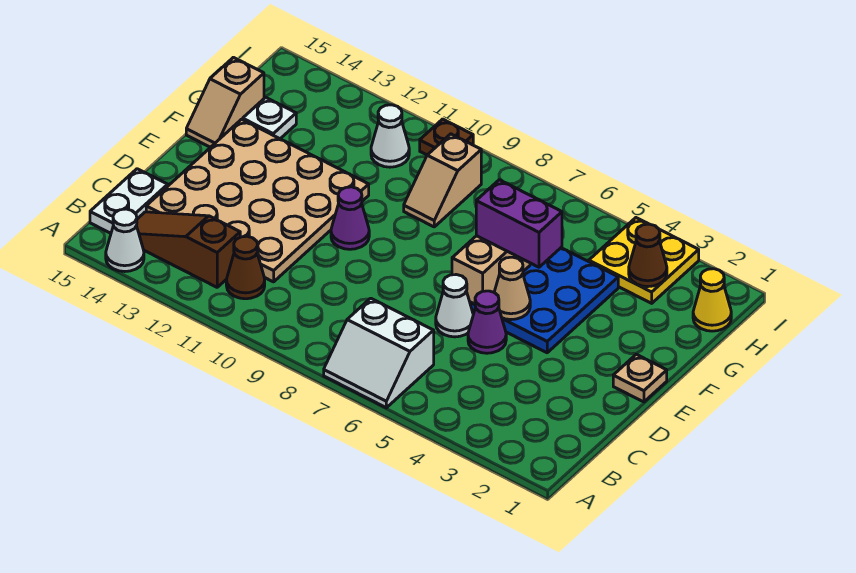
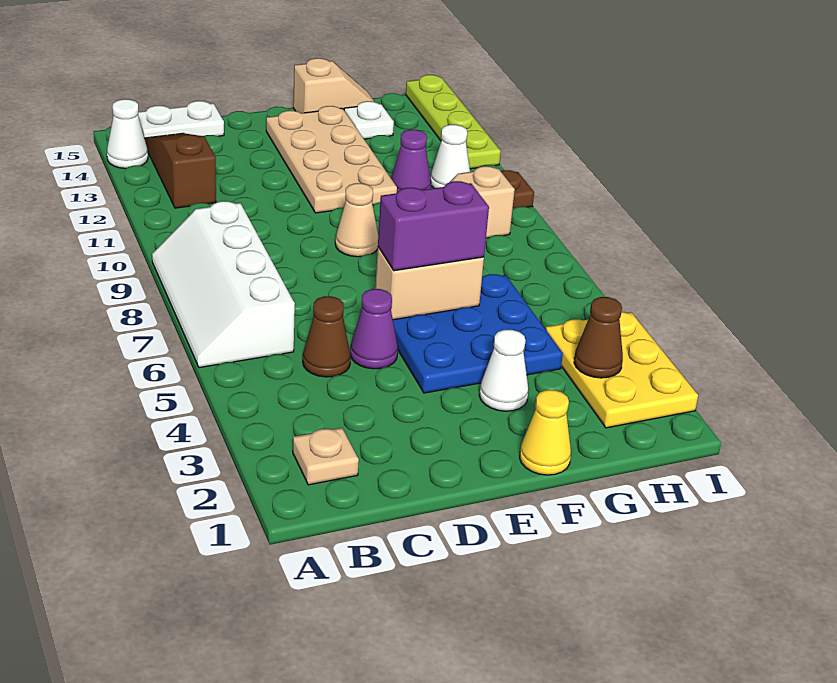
white slope A6:B7 level 1 top B -> white slope A6:B9 level 1 top B
brown cone B11 level 1 -> brown cone C5 level 1
tan plate C11:F14 level 1 -> tan plate E11:F14 level 1
white cone D6 level 1 -> white cone F3 level 1
tan plate E1 level 1 -> tan plate B2 level 1
tan cone E5 level 2 -> tan cone E9 level 1
purple cone E10 level 1 -> purple cone G11 level 1
purple brick F5:F6 level 3 -> purple brick E6:F6 level 3
tan slope F15:G15 level 1 top G -> tan slope F15:G15 level 1 top F
yellow cone H1 level 1 -> yellow cone F1 level 1
yellow plate H3:I4 level 1 -> yellow plate H2:I4 level 1
none -> lime plate I12:I15 level 1

